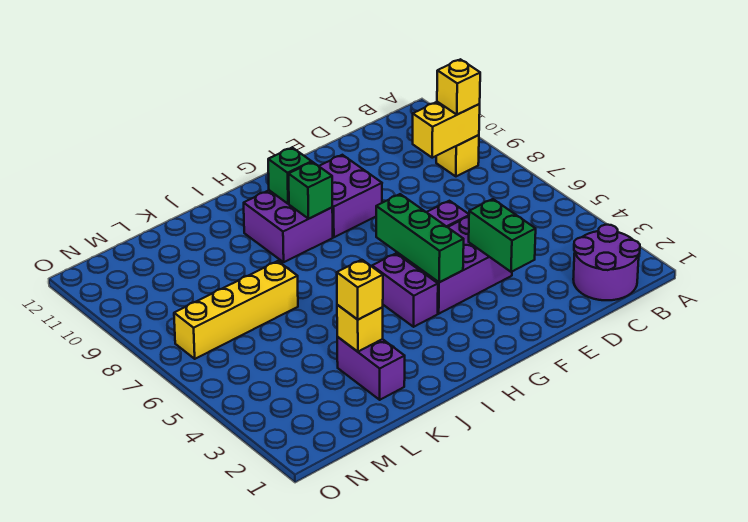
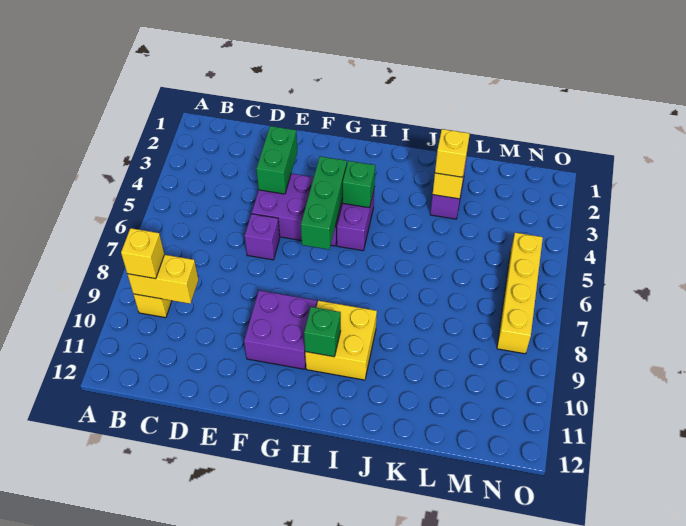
purple round brick B1:C2 level 1 -> none
purple brick H9:I10 level 1 -> yellow brick H9:I10 level 1
green brick H9 level 2 -> green brick H4 level 2
yellow brick K7:N7 level 1 -> yellow brick N5:N8 level 1

